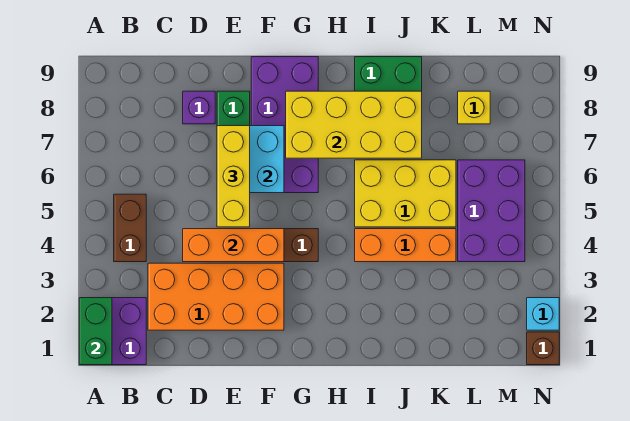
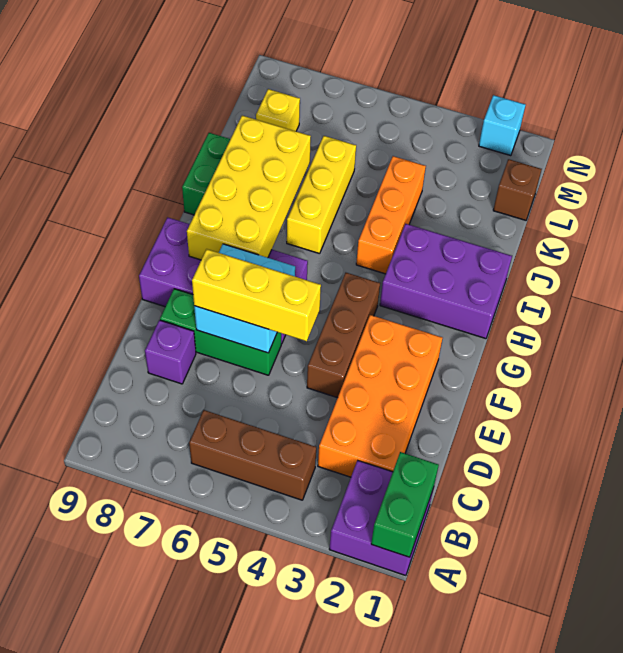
green brick A1:A2 level 2 -> green brick A1:B1 level 2
brown brick B4:B5 level 1 -> brown brick B4:B6 level 1
orange brick D4:F4 level 2 -> none
yellow brick I5:K6 level 1 -> yellow brick I6:K6 level 1
purple brick L4:M6 level 1 -> purple brick H1:I3 level 1
brown brick N1 level 1 -> brown brick L1 level 1

